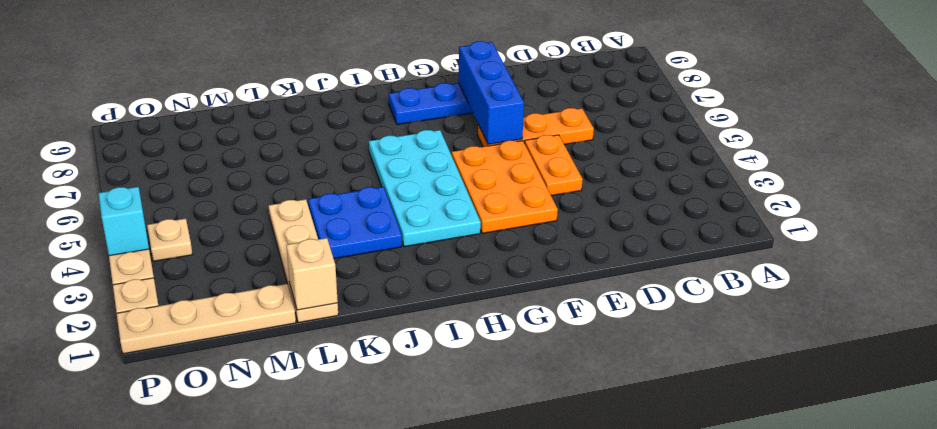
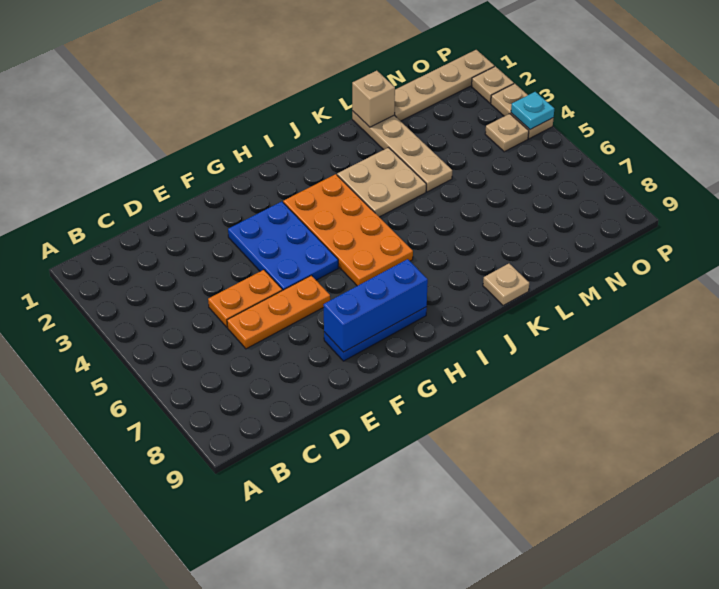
orange plate E4:E5 level 1 -> orange plate D5:E5 level 1
orange plate F3:G5 level 1 -> blue plate F3:G5 level 1
blue brick F6:F8 level 2 -> blue brick F8:H8 level 2
cyan plate H3:I6 level 1 -> orange plate H3:I6 level 1
blue plate J3:K4 level 1 -> tan plate J3:K4 level 1
none -> tan plate K9 level 1
cyan brick P4 level 2 -> cyan plate P4 level 2

